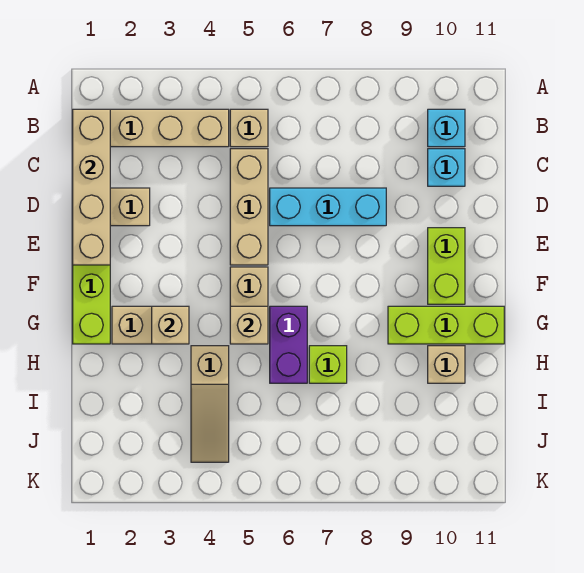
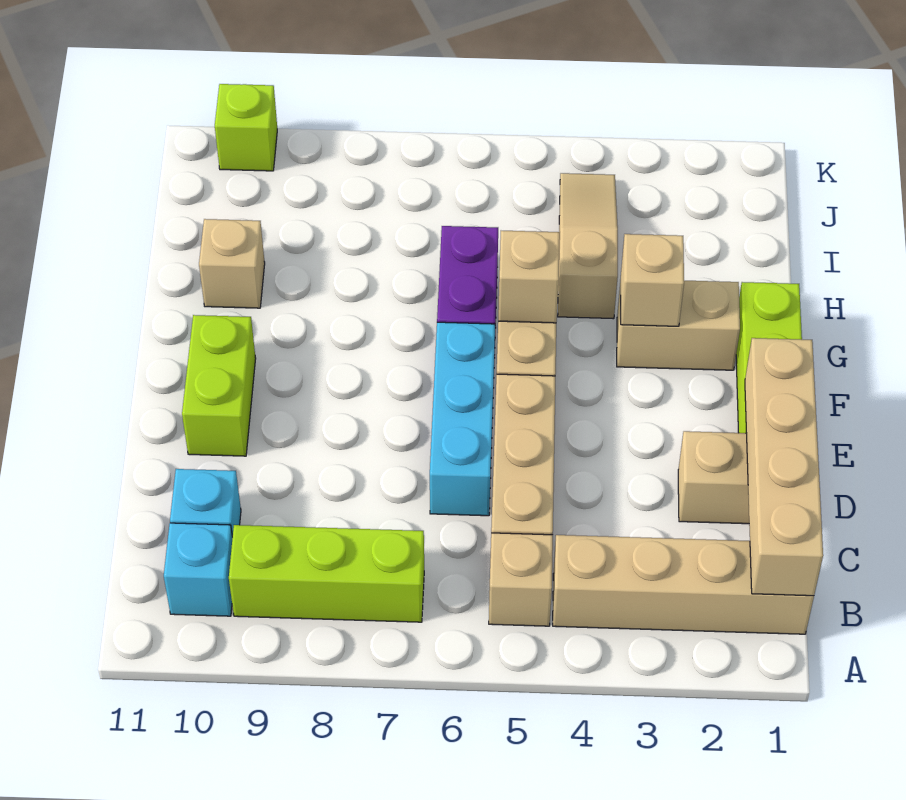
cyan brick D6:D8 level 1 -> cyan brick D6:F6 level 1
lime brick G9:G11 level 1 -> lime brick B7:B9 level 1
lime brick H7 level 1 -> lime brick K10 level 1

